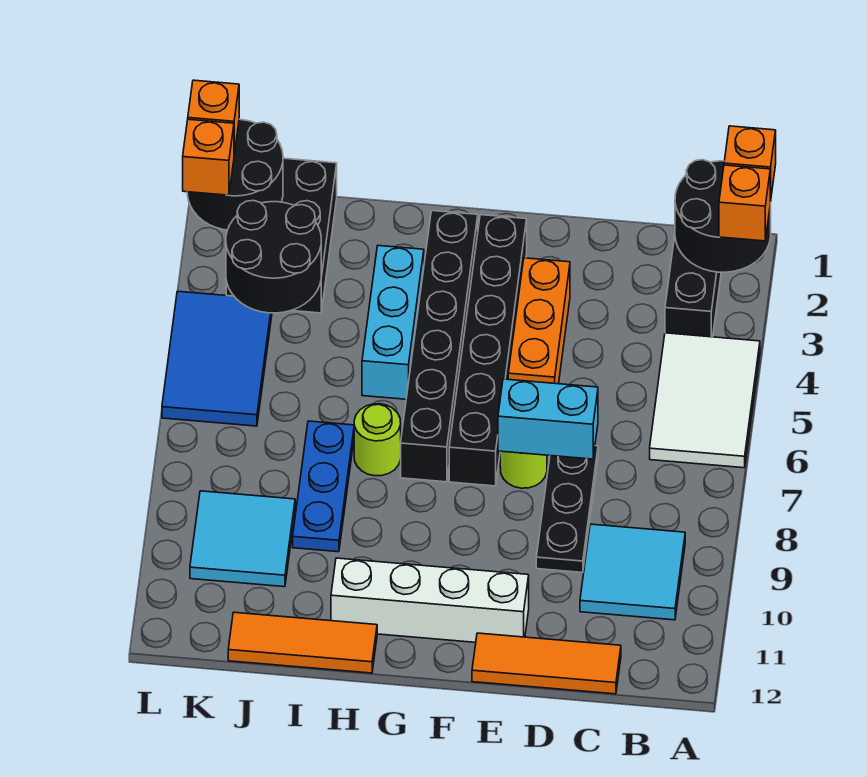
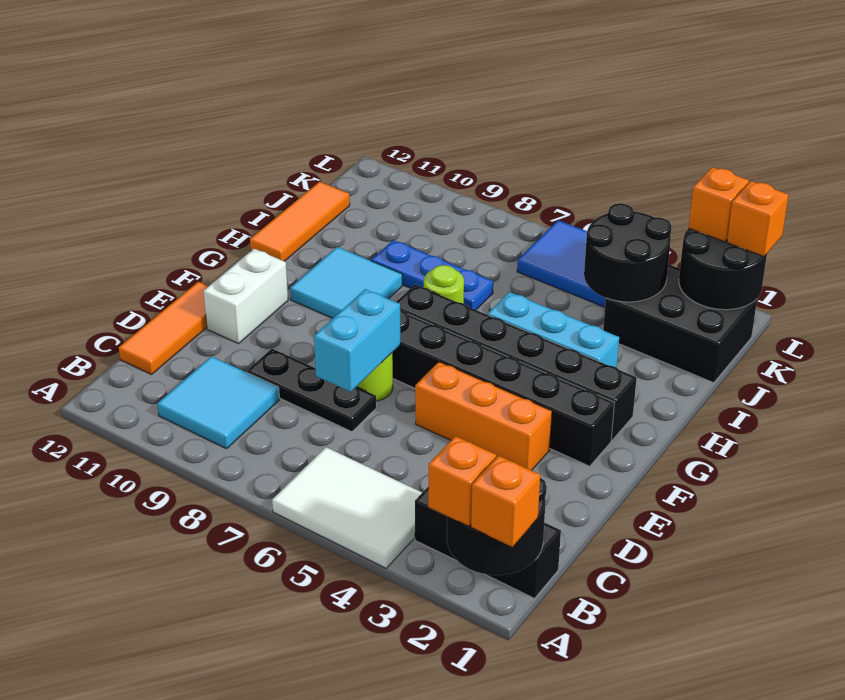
white brick E11:H11 level 1 -> white brick E11:F11 level 1
cyan tile J9:K10 level 1 -> cyan tile G9:H10 level 1

